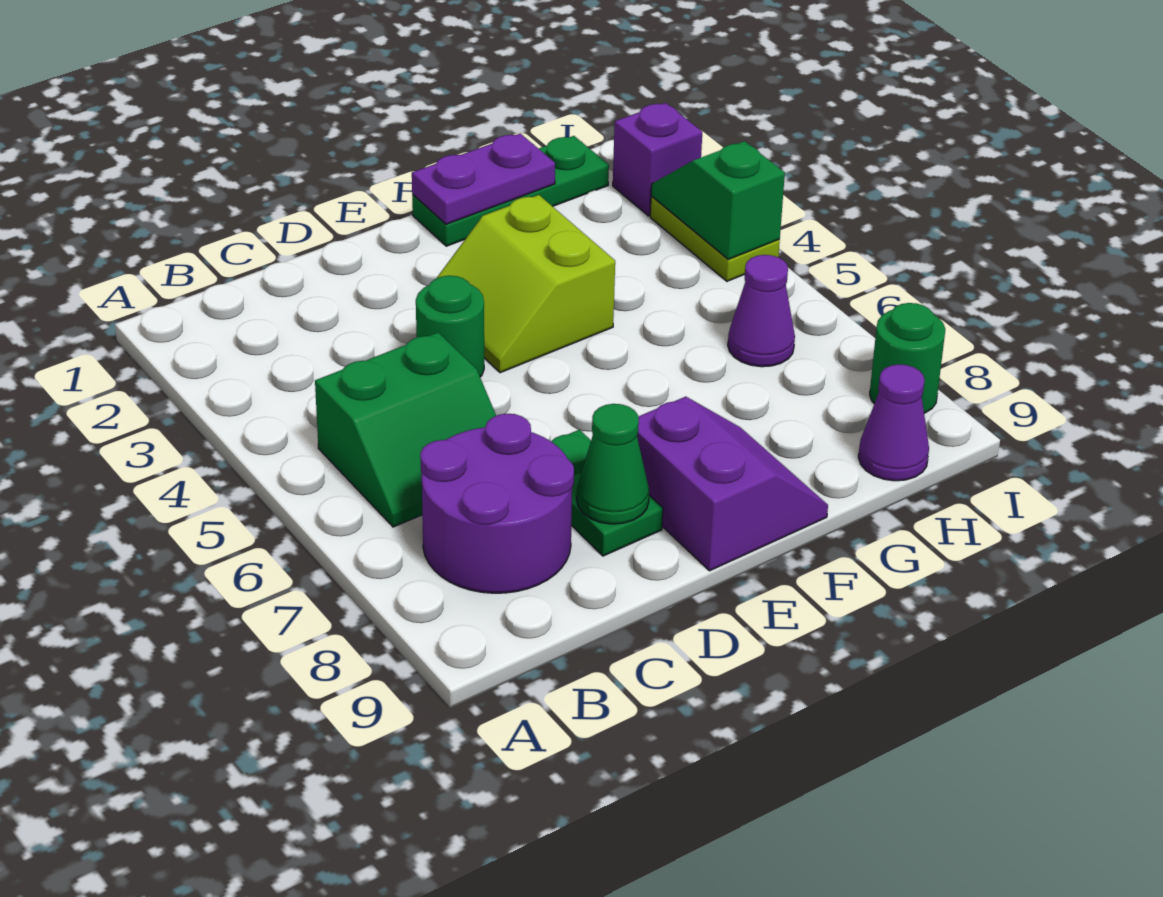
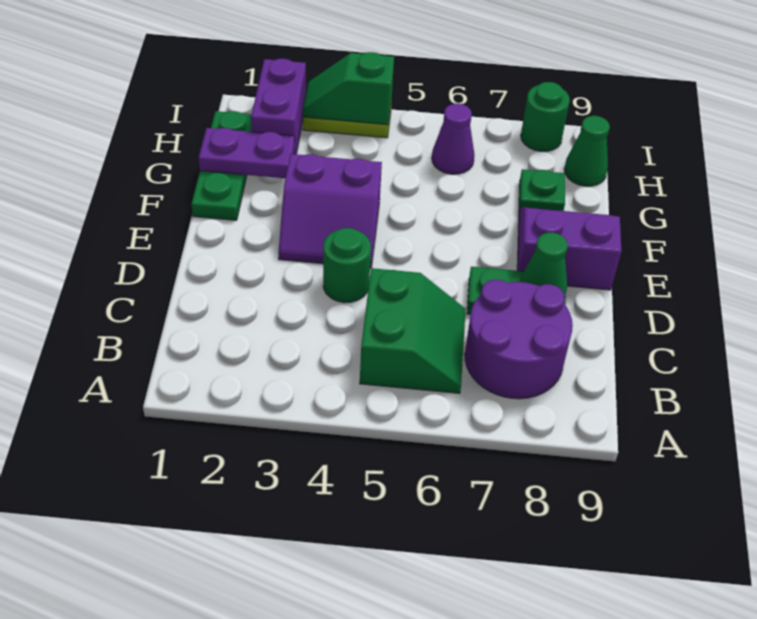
lime slope E3:F4 level 1 top F -> purple slope E3:F4 level 1 top F
purple plate F1:G1 level 2 -> purple plate G1:G2 level 2
none -> green plate G8 level 1
purple cone H9 level 1 -> green cone H9 level 1
purple brick I2 level 1 -> purple brick H2:I2 level 1

